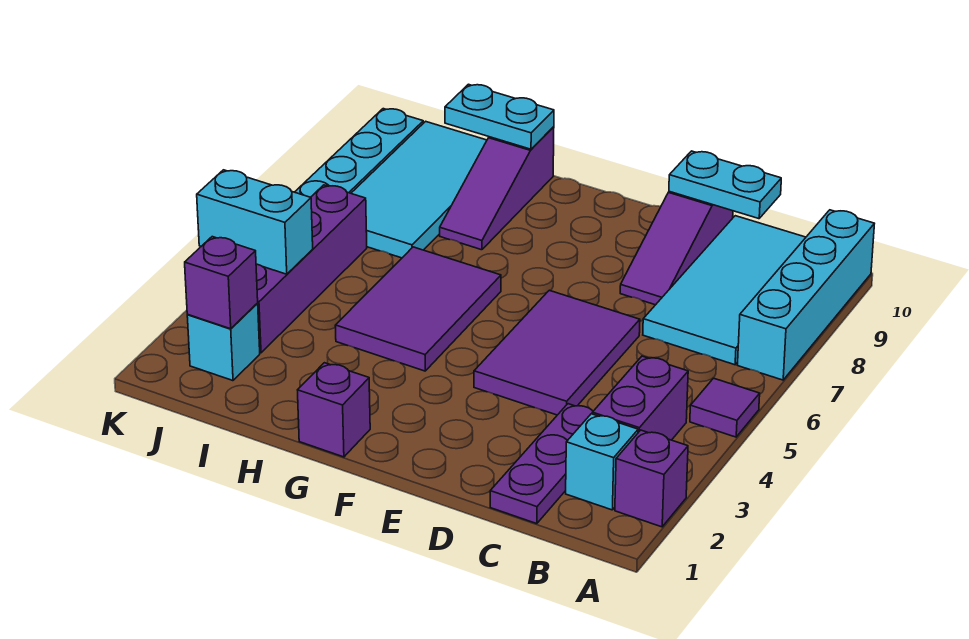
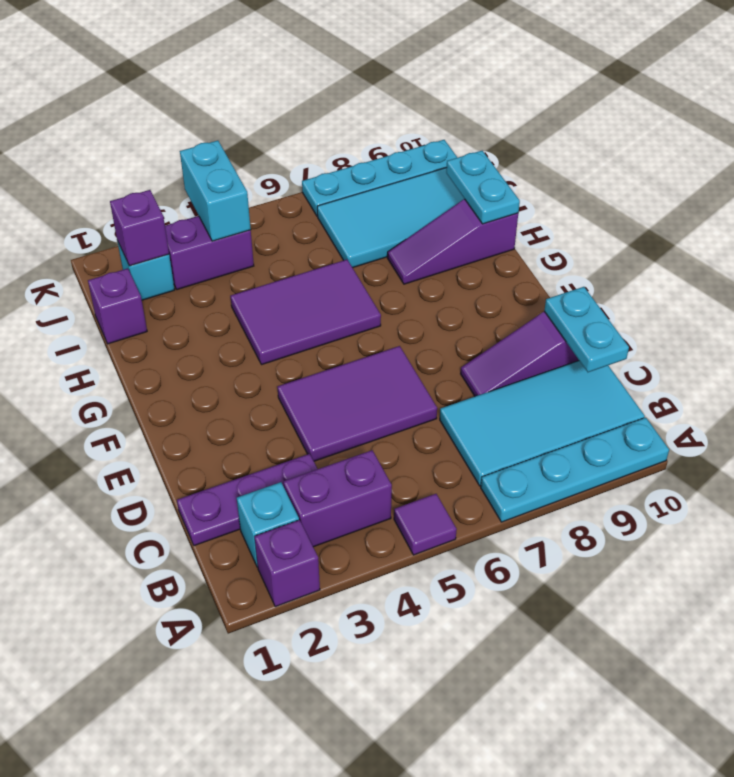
cyan brick A7:A10 level 1 -> cyan plate A7:A10 level 1
purple brick G1 level 1 -> purple brick I1 level 1
purple brick J3:J6 level 1 -> purple brick J3:J4 level 1

